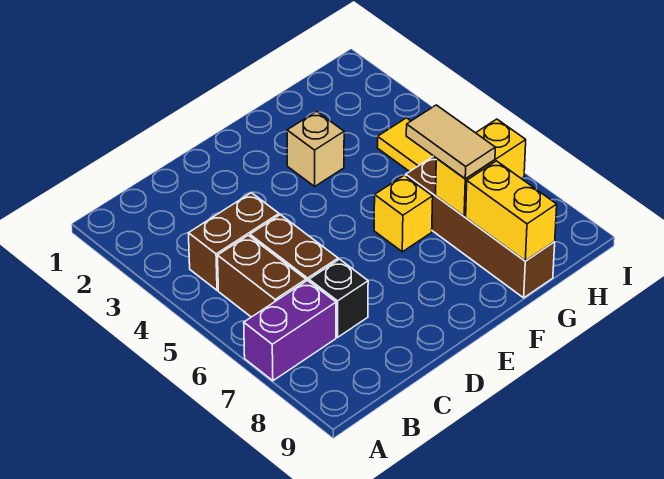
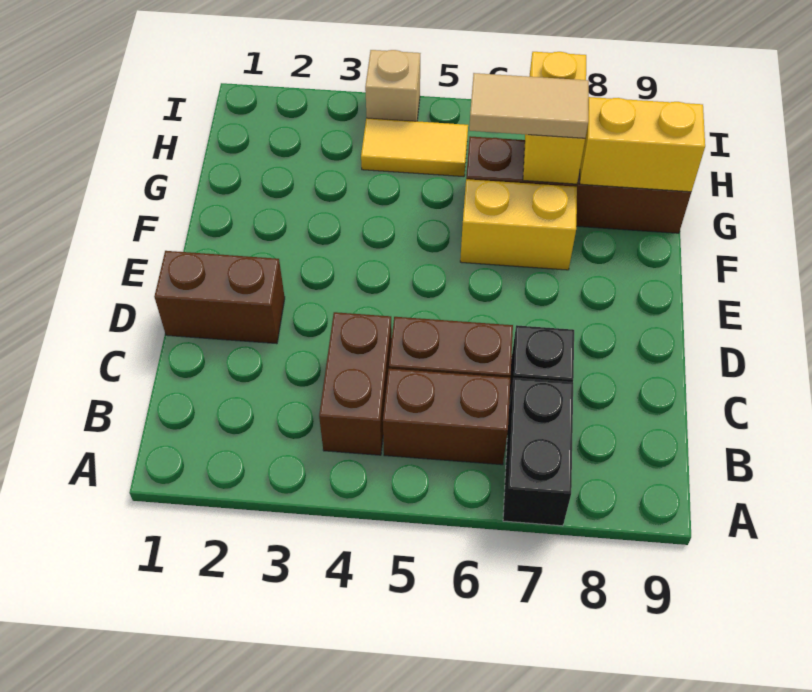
purple brick A7:B7 level 1 -> black brick A7:B7 level 1
none -> brown brick D1:D2 level 1
tan brick F3 level 1 -> tan brick I4 level 1
yellow brick F6 level 1 -> yellow brick F6:F7 level 1

